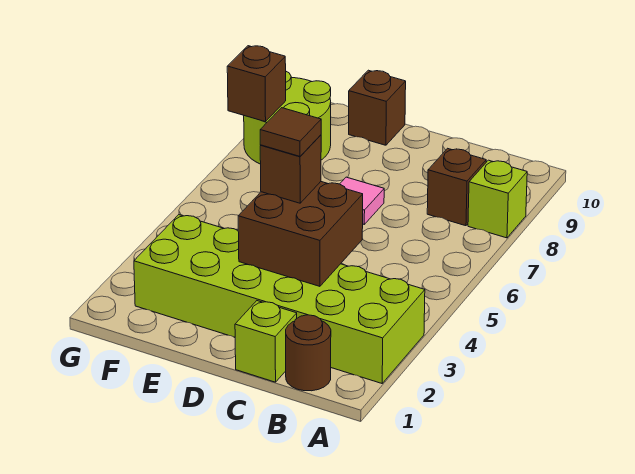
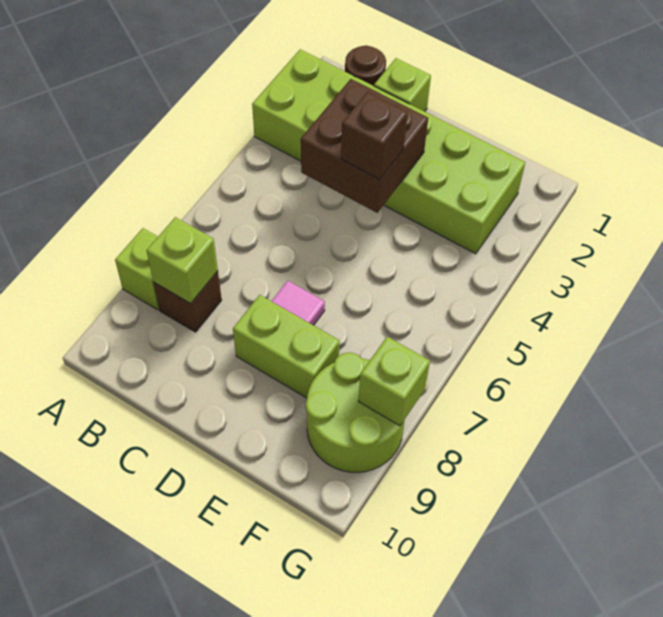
none -> lime brick B8 level 2
brown tile D4 level 4 -> none
none -> lime brick D8:E8 level 1
brown brick E10 level 1 -> none
brown brick G8 level 2 -> lime brick G8 level 2

